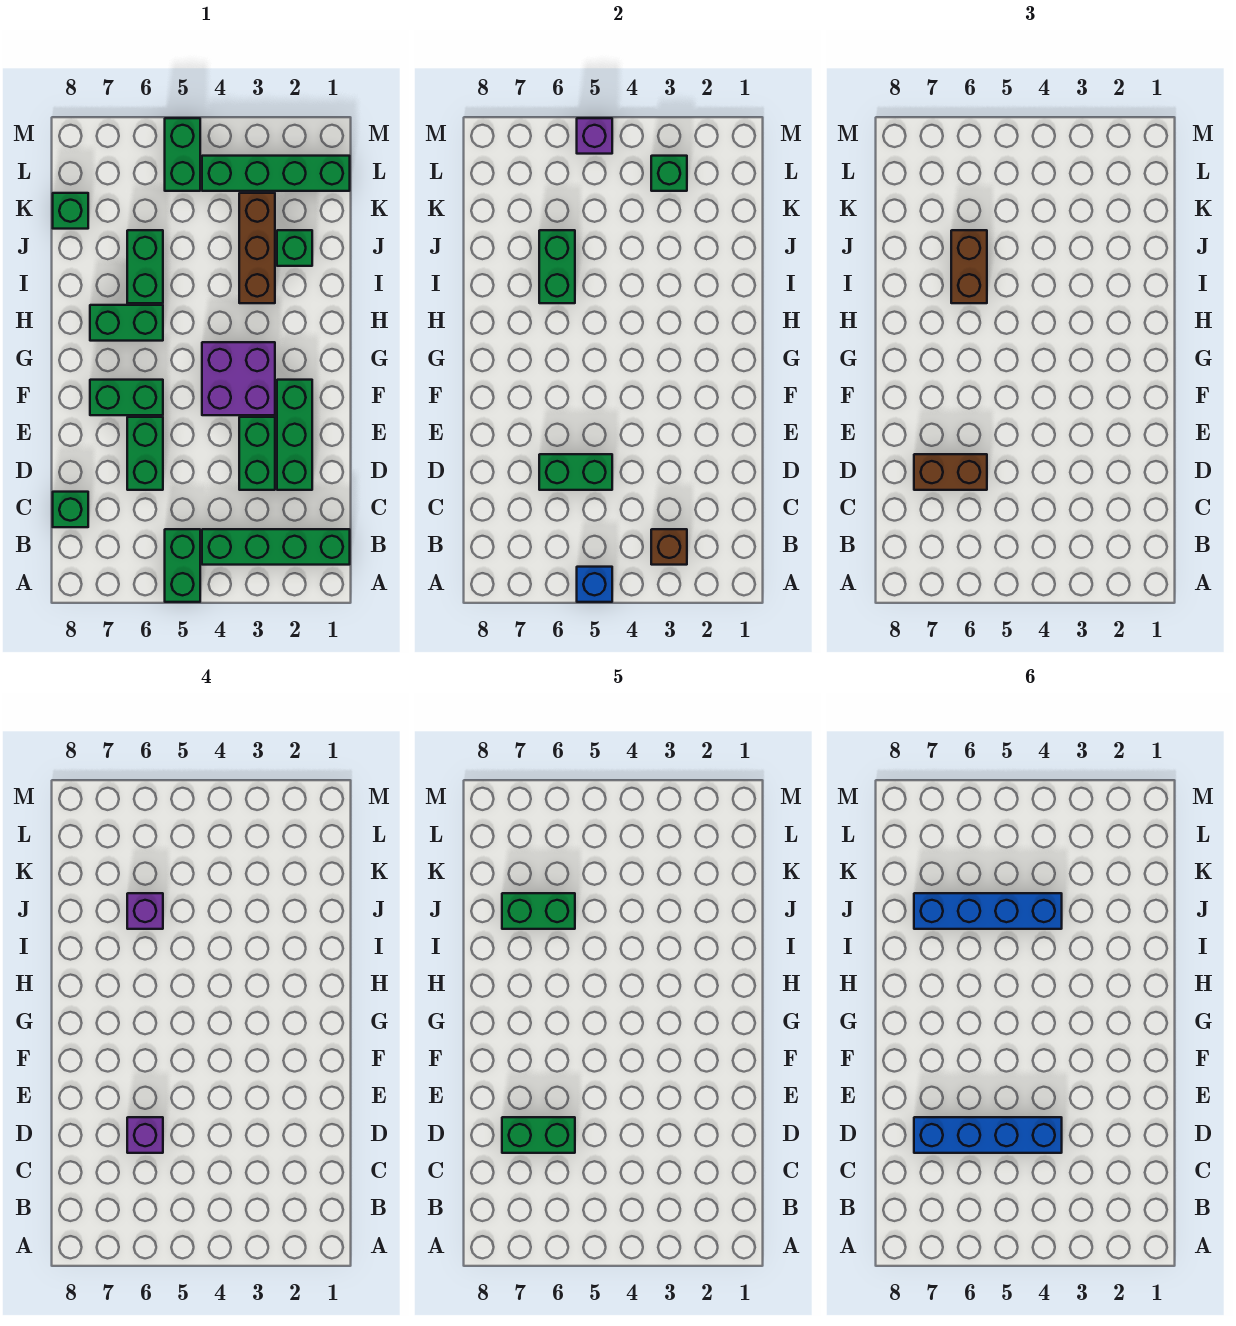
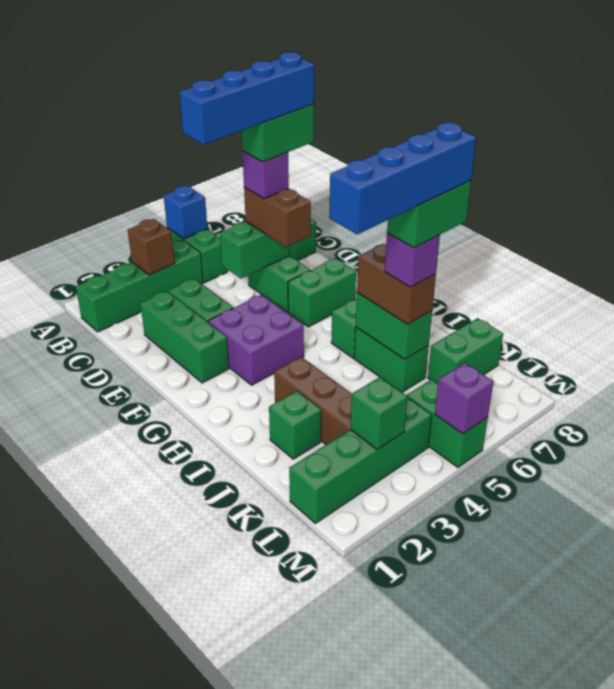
brown brick D6:D7 level 3 -> brown brick D6:E6 level 3
green brick K8 level 1 -> green brick K7:K8 level 1

